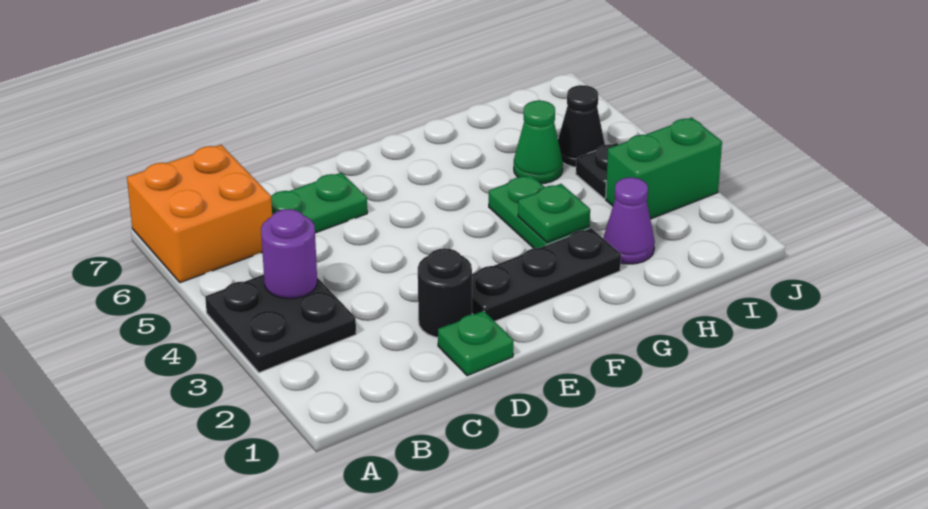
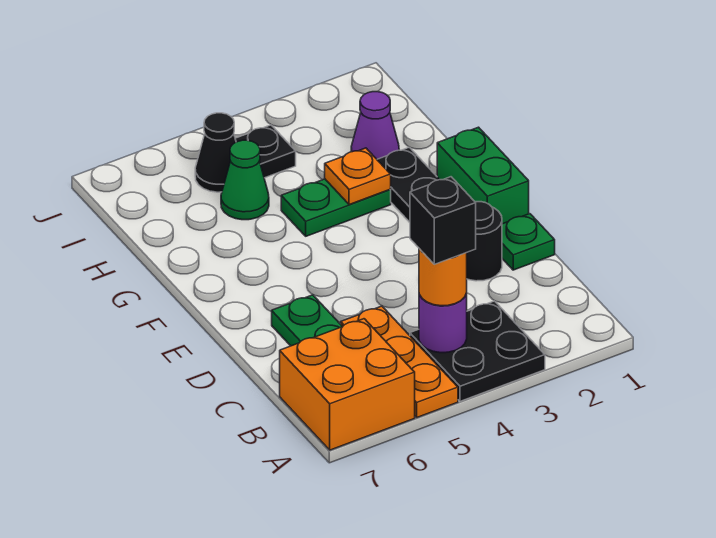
none -> orange plate A5:C5 level 1
none -> orange round brick B4 level 3
none -> black brick B4 level 4
green plate G3 level 2 -> orange plate G3 level 2
green brick I3:J3 level 1 -> green brick E1:F1 level 1

